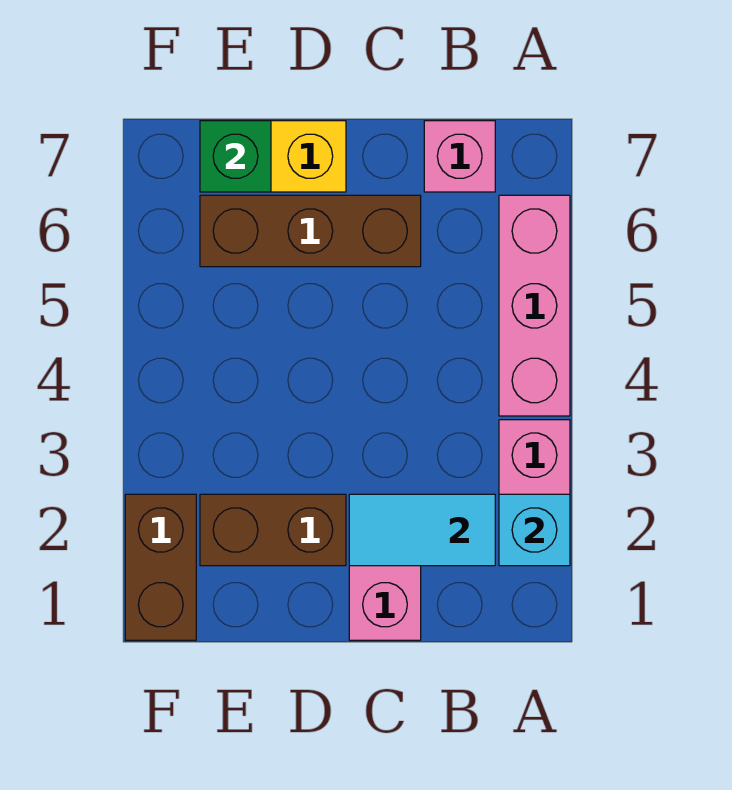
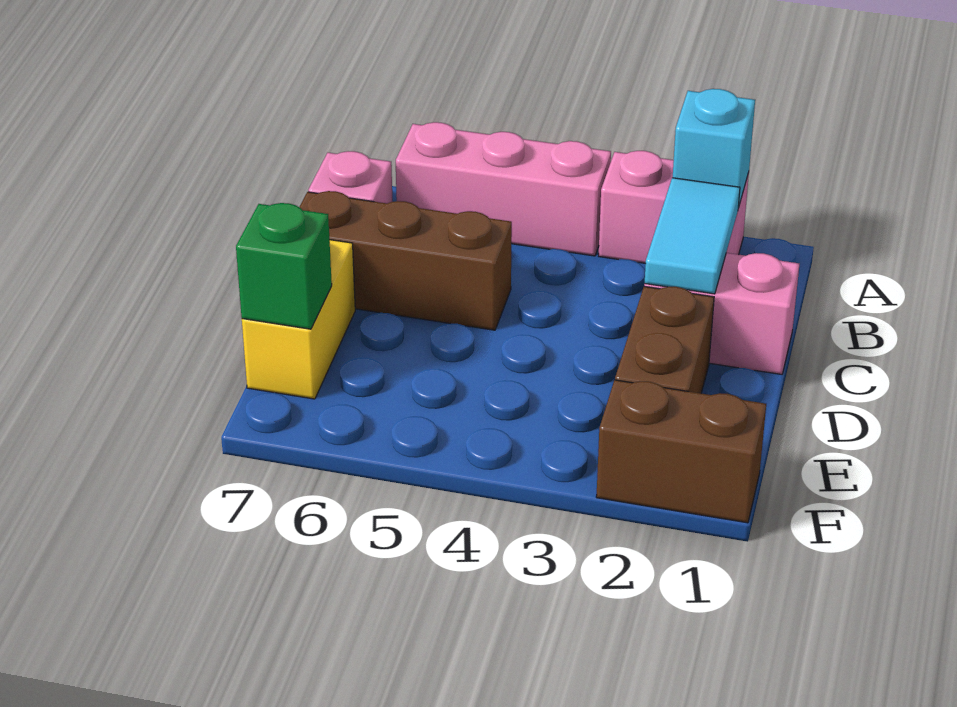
brown brick C6:E6 level 1 -> brown brick C5:C7 level 1

